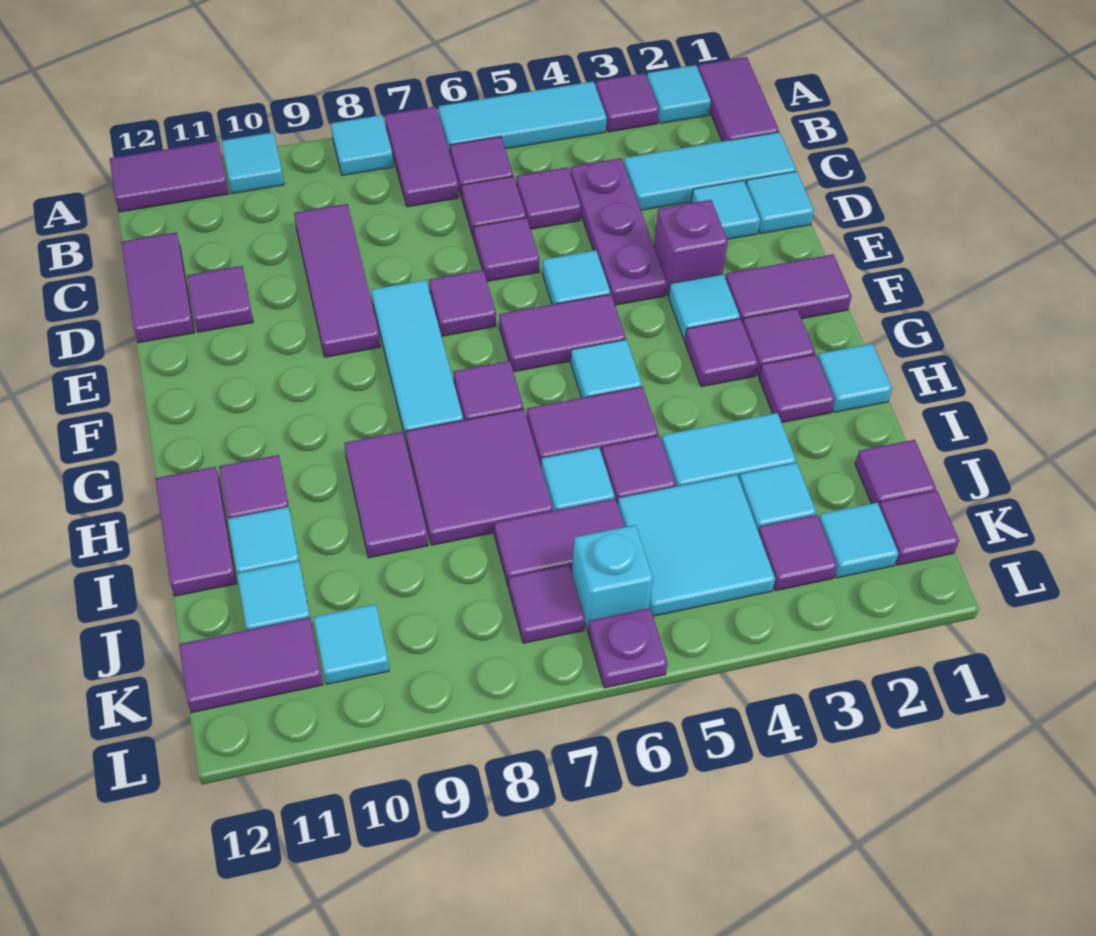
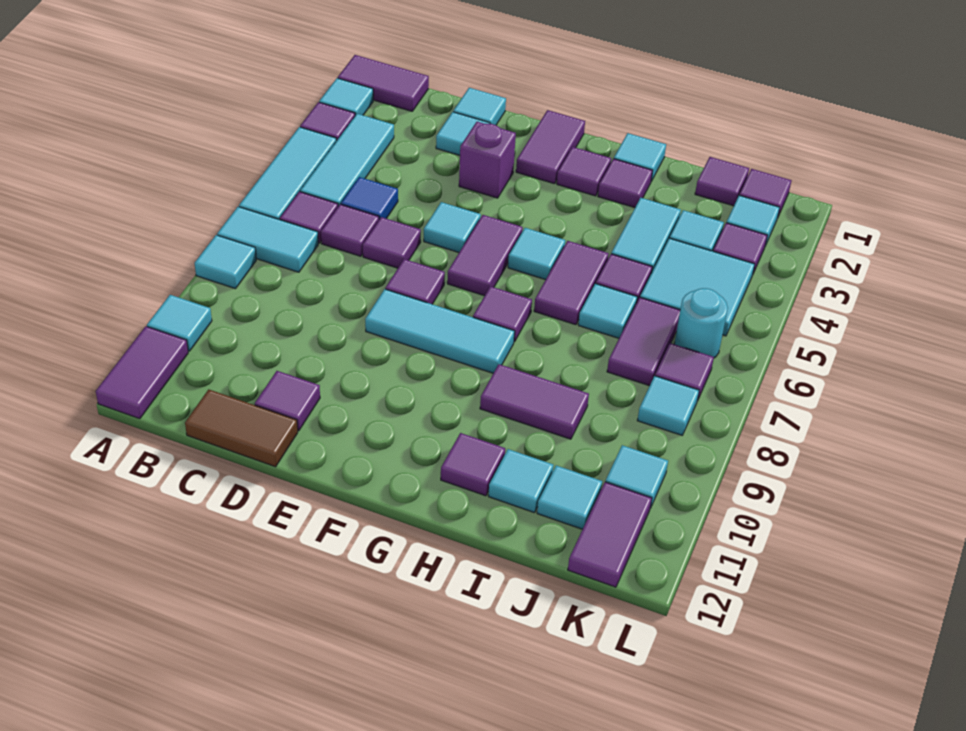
purple tile A7:B7 level 1 -> cyan tile A7:B7 level 1
cyan tile C1:C3 level 1 -> cyan tile B3:B5 level 1
purple plate C4:E4 level 1 -> none
purple tile C5 level 1 -> blue tile C5 level 1
purple tile C9:E9 level 1 -> none
purple tile C12:D12 level 1 -> brown tile C12:D12 level 1
cyan tile F3 level 1 -> cyan tile K8 level 1
purple tile G3 level 1 -> none
purple tile H7:I8 level 1 -> none
purple tile H12:I12 level 1 -> none
cyan brick K6 level 1 -> cyan round brick K6 level 1
purple plate L6 level 1 -> none

